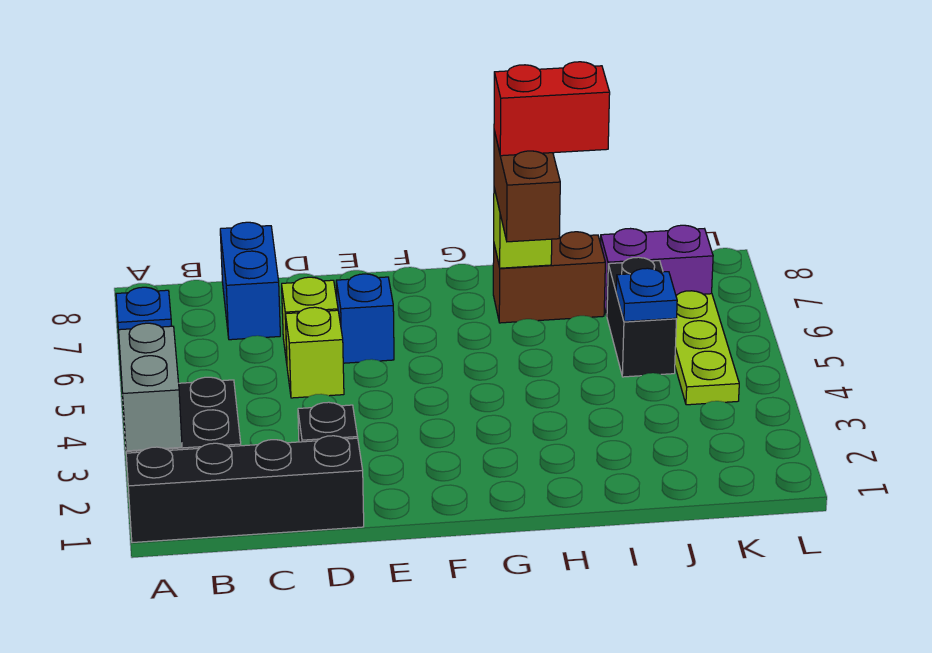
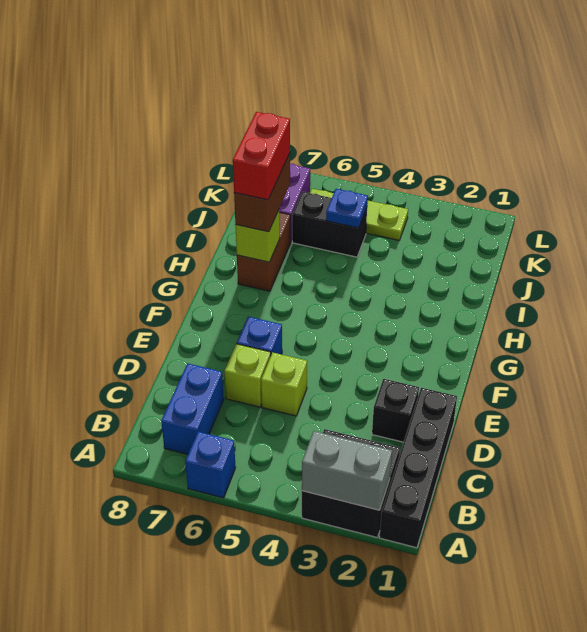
blue brick C7:C8 level 1 -> blue brick B7:C7 level 1
brown brick H6:H7 level 3 -> brown brick H7:I7 level 3

